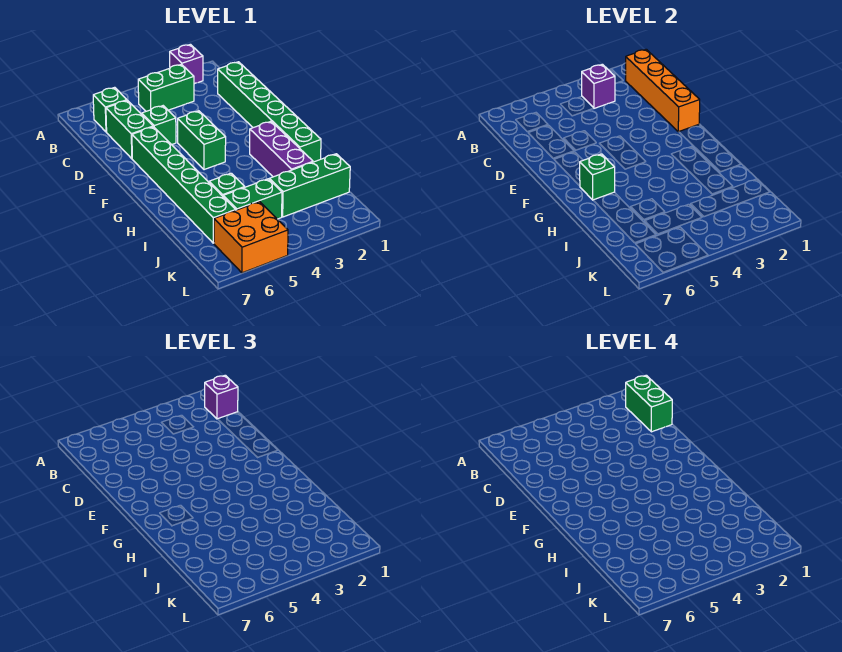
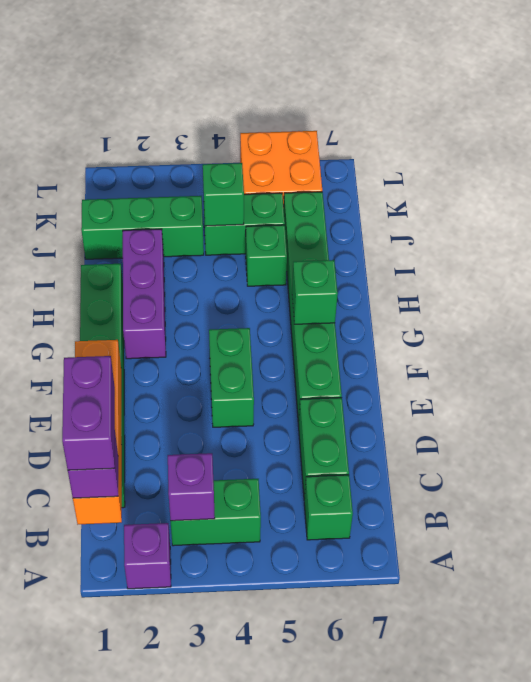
green brick B1:C1 level 4 -> purple brick B1:C1 level 4
green brick D5 level 1 -> green brick J4 level 2

